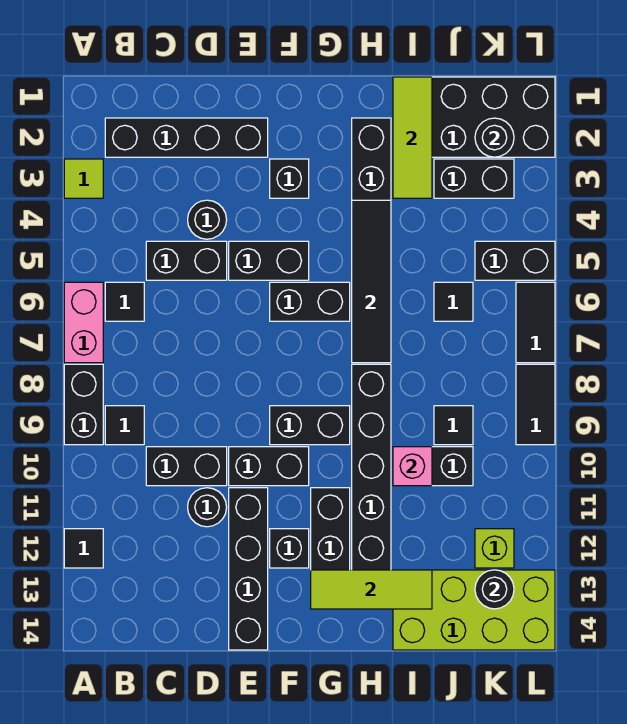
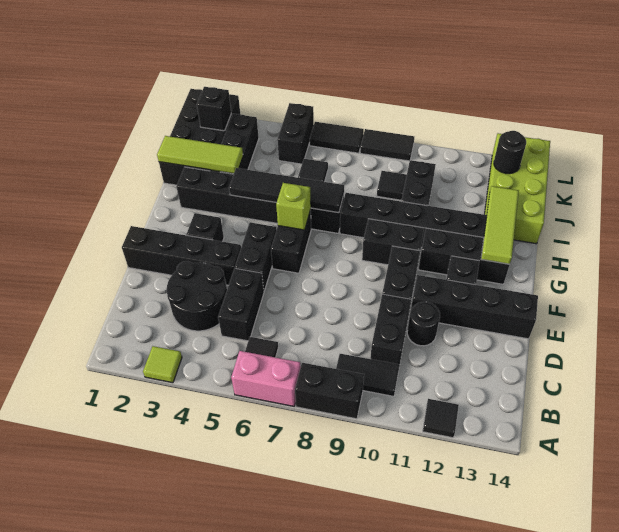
black brick B2:E2 level 1 -> black brick E1:E4 level 1
black tile B9 level 1 -> black tile B9:B10 level 1
black round brick D4 level 1 -> black round brick C3:D4 level 1
black brick F9:G9 level 1 -> black brick G9:G10 level 1
pink brick I10 level 2 -> none
black round brick K2 level 2 -> black brick K2 level 2
lime brick K12 level 1 -> lime brick G6 level 2

